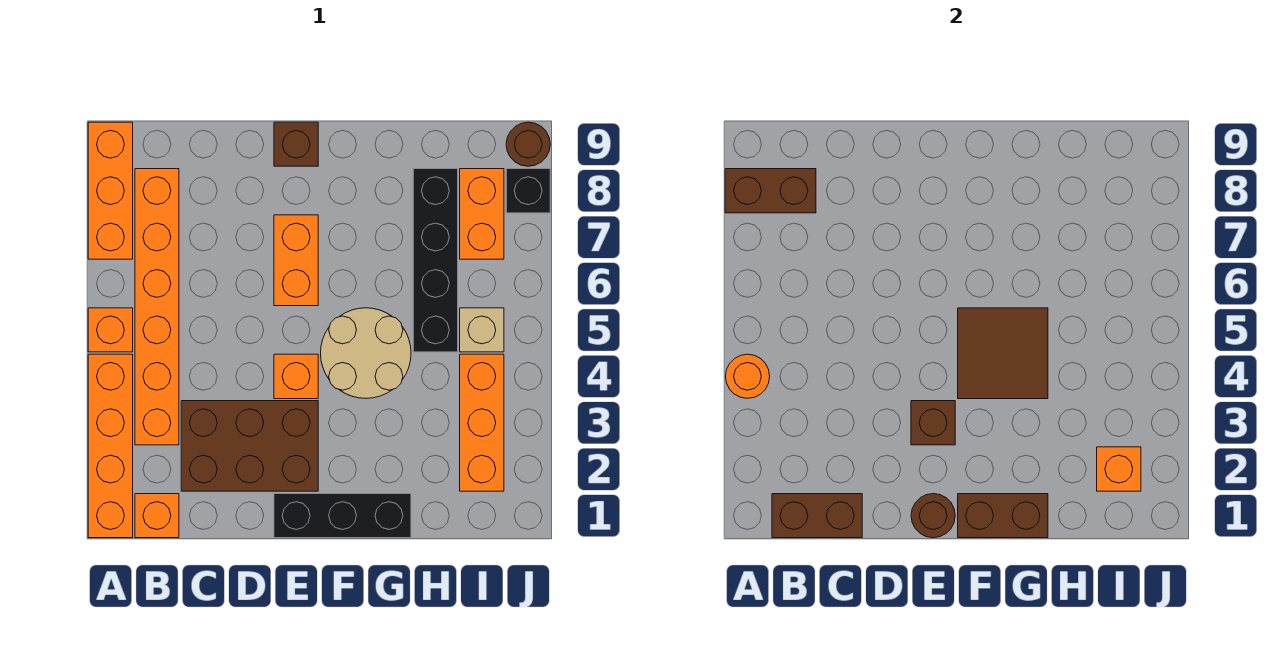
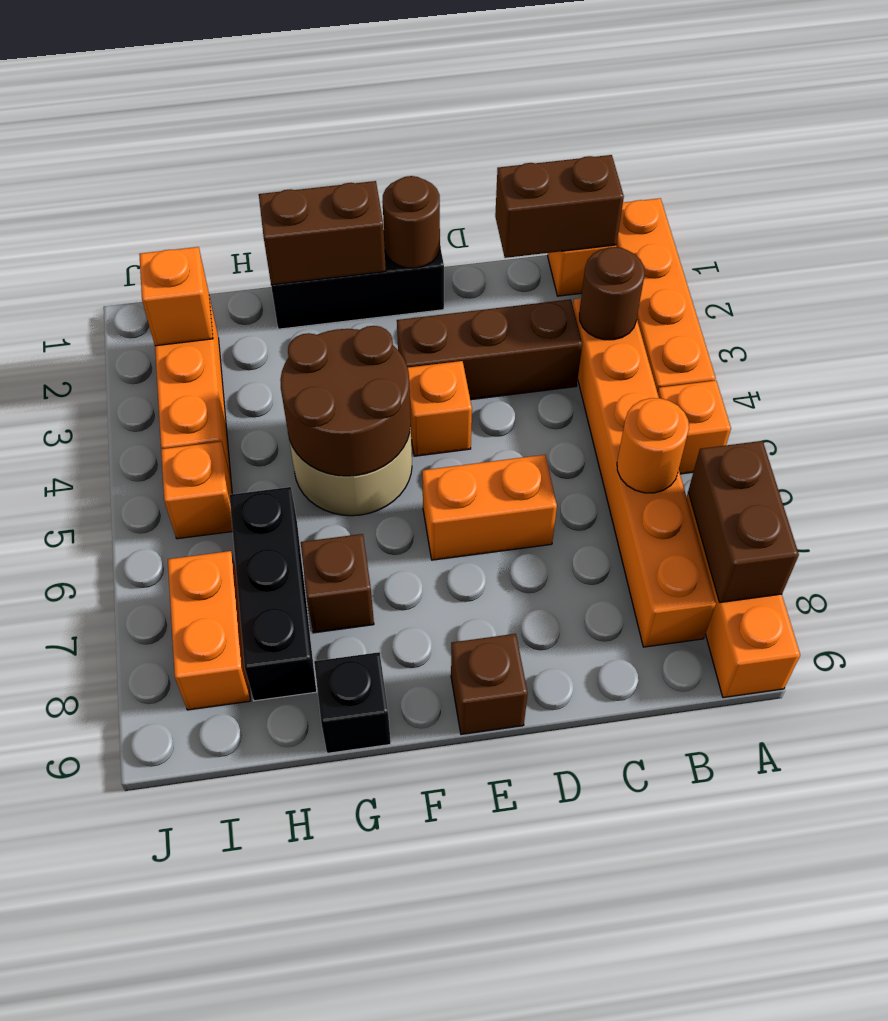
orange round brick A4 level 2 -> orange round brick B6 level 2
brown brick A8:B8 level 2 -> brown brick A7:A8 level 2
brown brick C2:E3 level 1 -> brown brick C3:E3 level 1
brown brick E3 level 2 -> brown brick G7 level 1
orange brick E6:E7 level 1 -> orange brick D6:E6 level 1
brown tile F4:G5 level 2 -> brown round brick F4:G5 level 2
black brick H5:H8 level 1 -> black brick H6:H8 level 1
tan brick I5 level 1 -> orange brick I5 level 1
black brick J8 level 1 -> black brick G9 level 1
brown round brick J9 level 1 -> brown round brick B3 level 2

